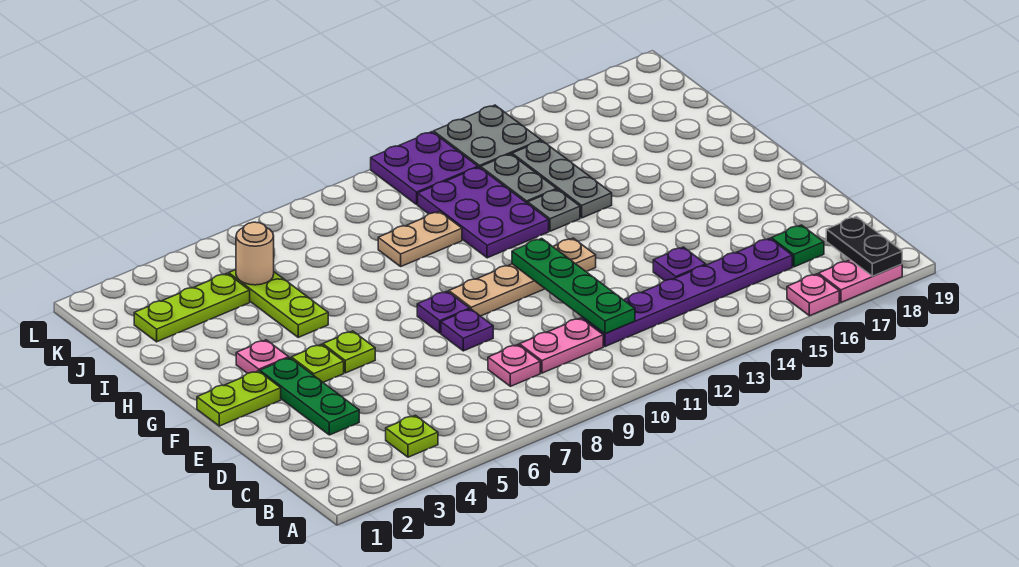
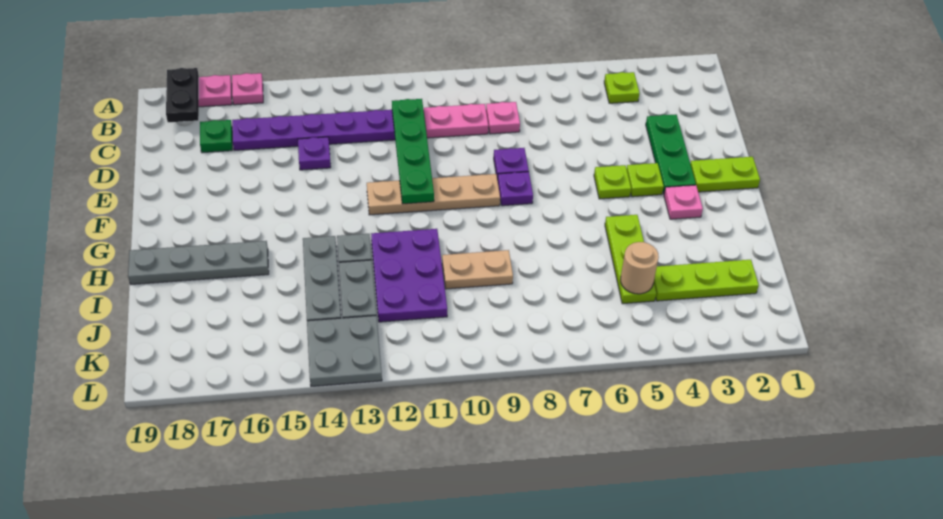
none -> grey plate H16:H19 level 1
purple plate K11:L12 level 1 -> none

